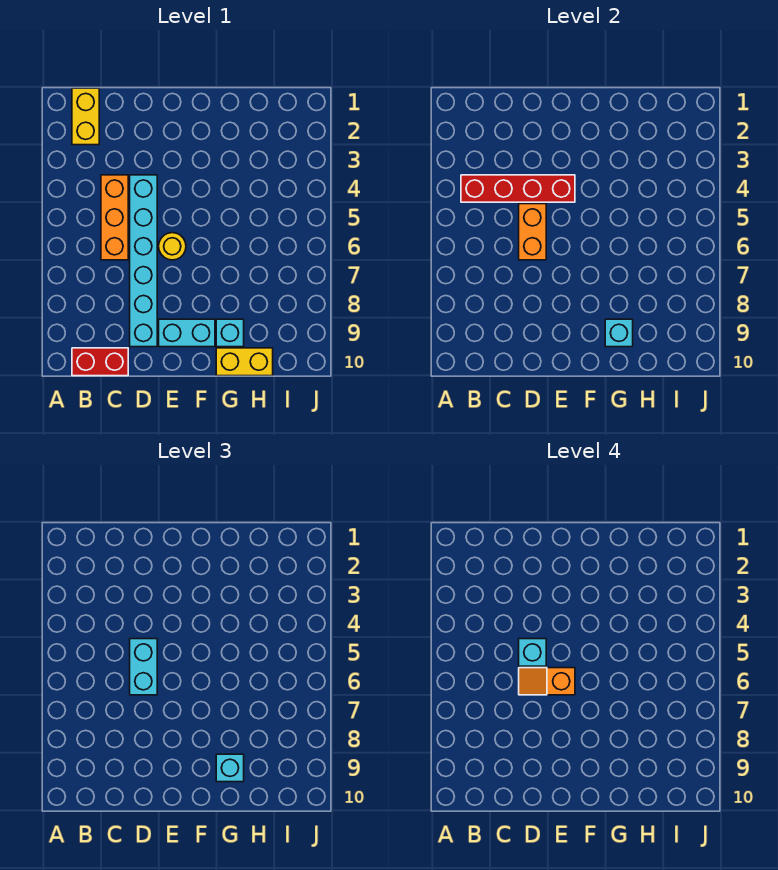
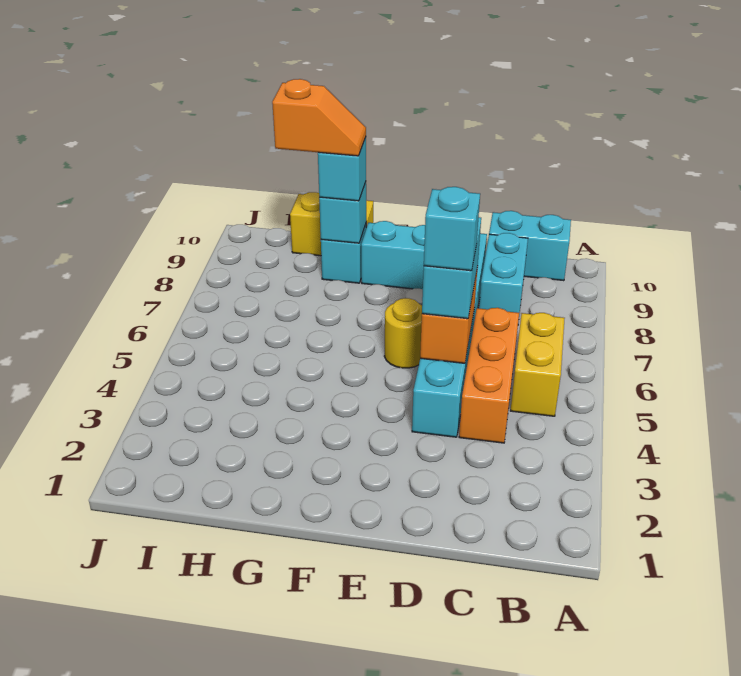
yellow brick B1:B2 level 1 -> yellow brick B5:B6 level 1
red brick B4:E4 level 2 -> none
red brick B10:C10 level 1 -> cyan brick B10:C10 level 1
none -> cyan brick C8:C9 level 1
orange slope D6:E6 level 4 top E -> orange slope G9:H9 level 4 top H

